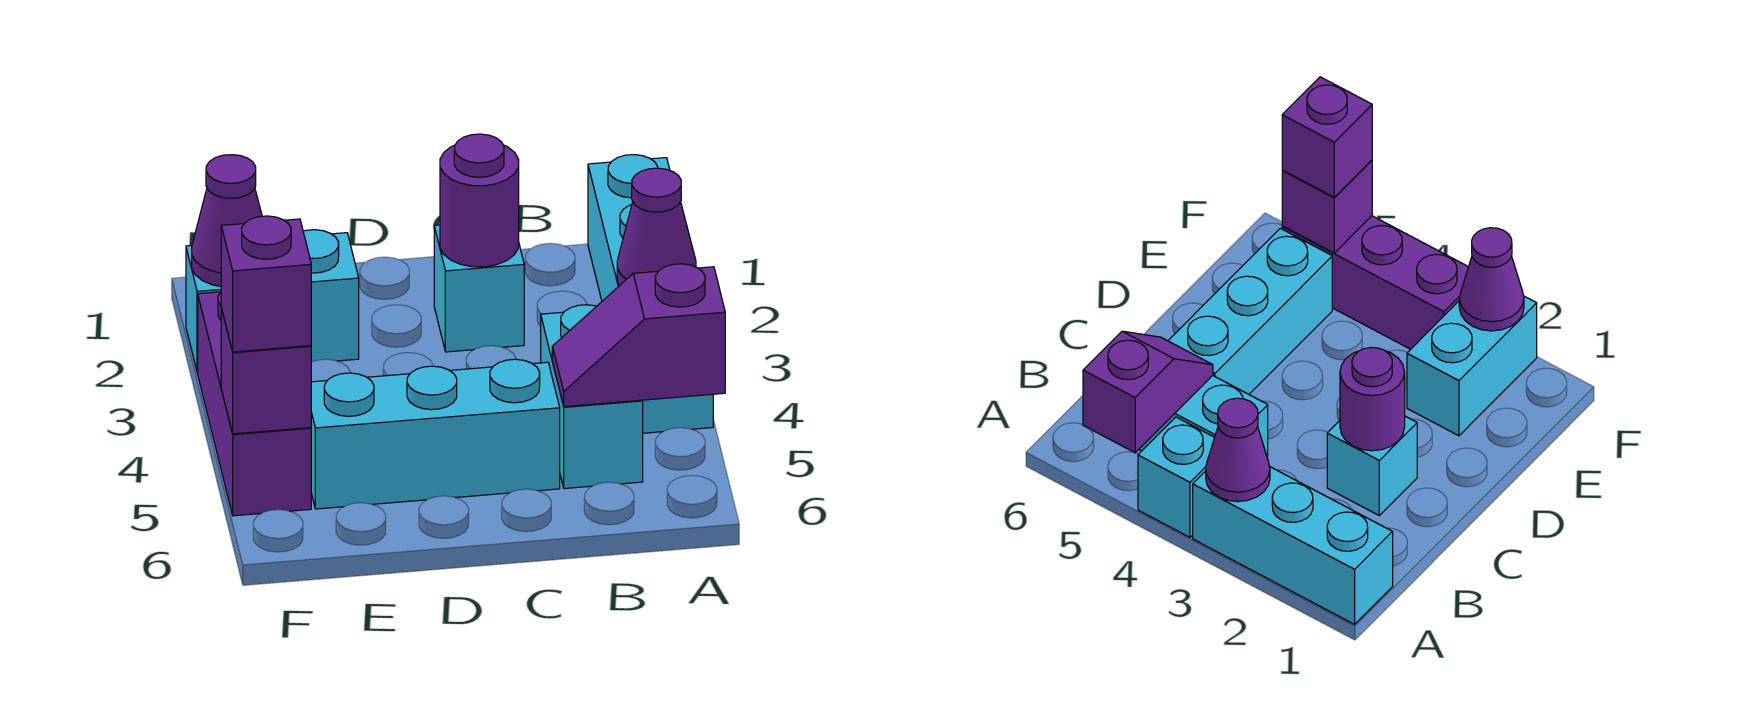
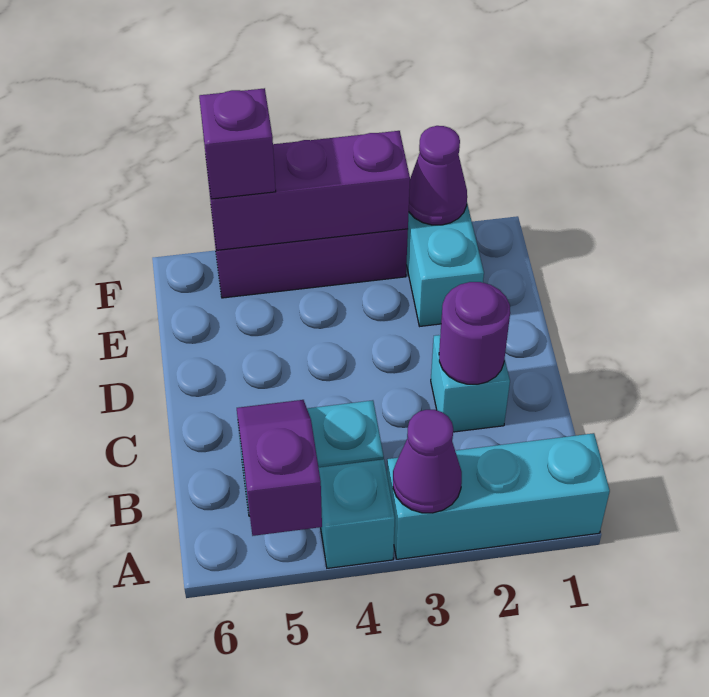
cyan brick C5:E5 level 1 -> none
purple brick F5 level 2 -> purple brick F3:F5 level 2

